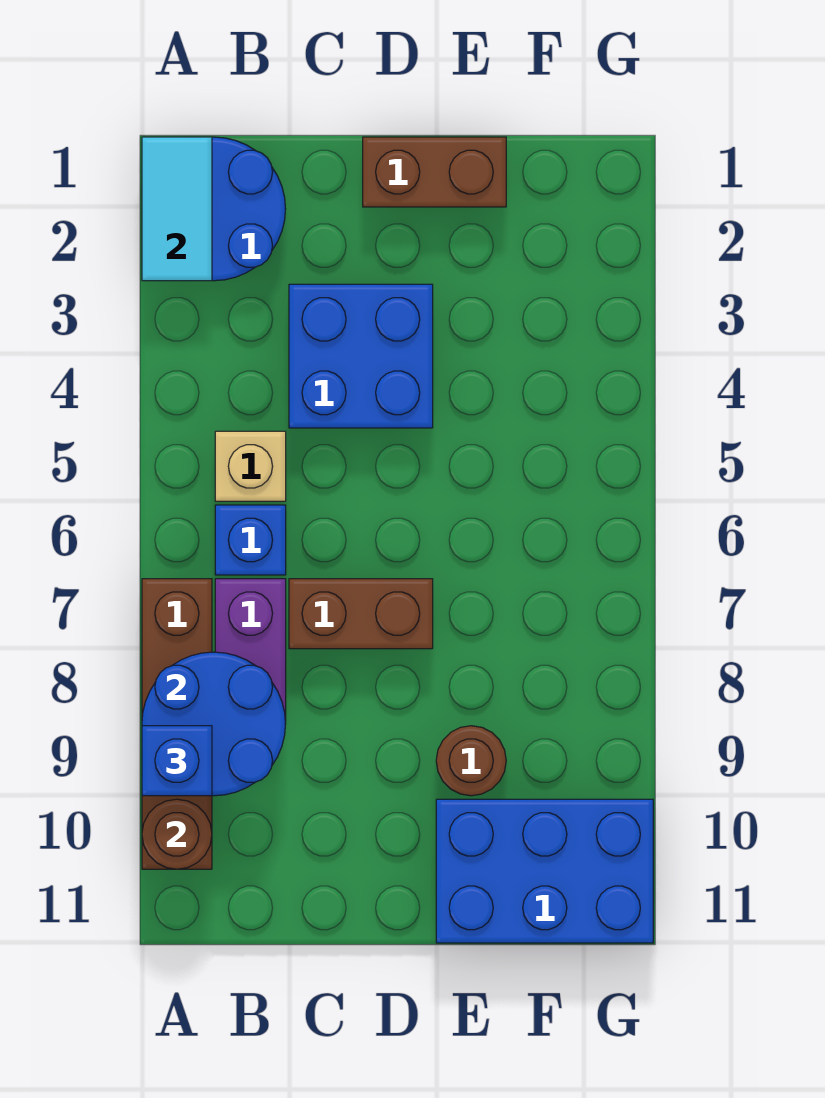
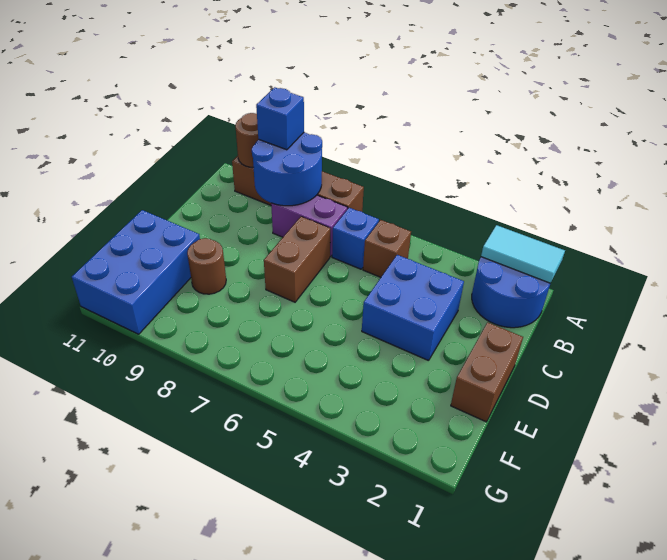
tan brick B5 level 1 -> brown brick B5 level 1

